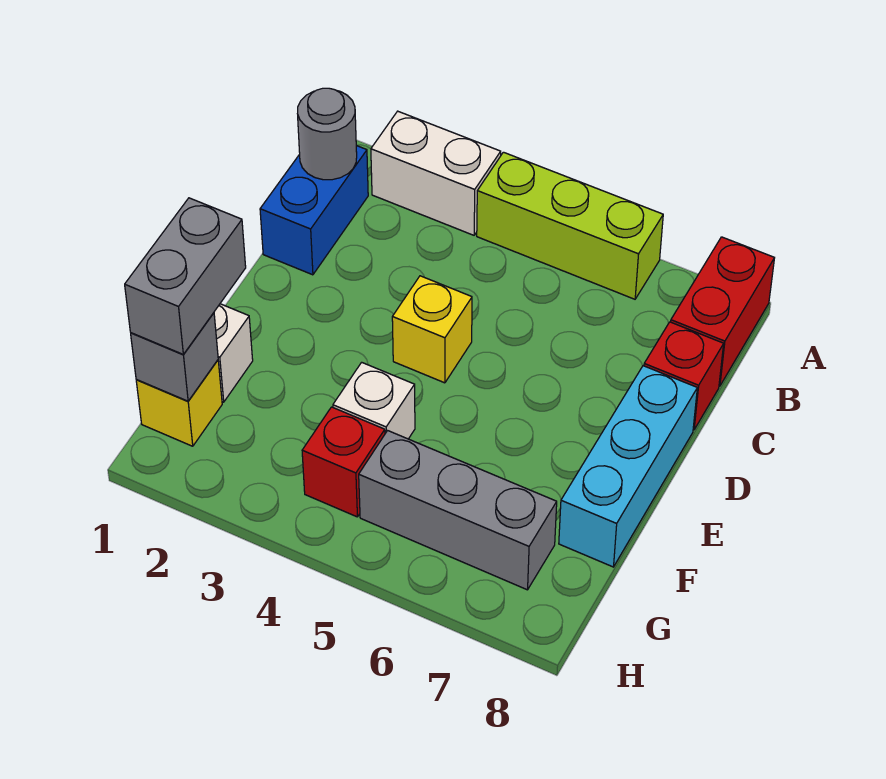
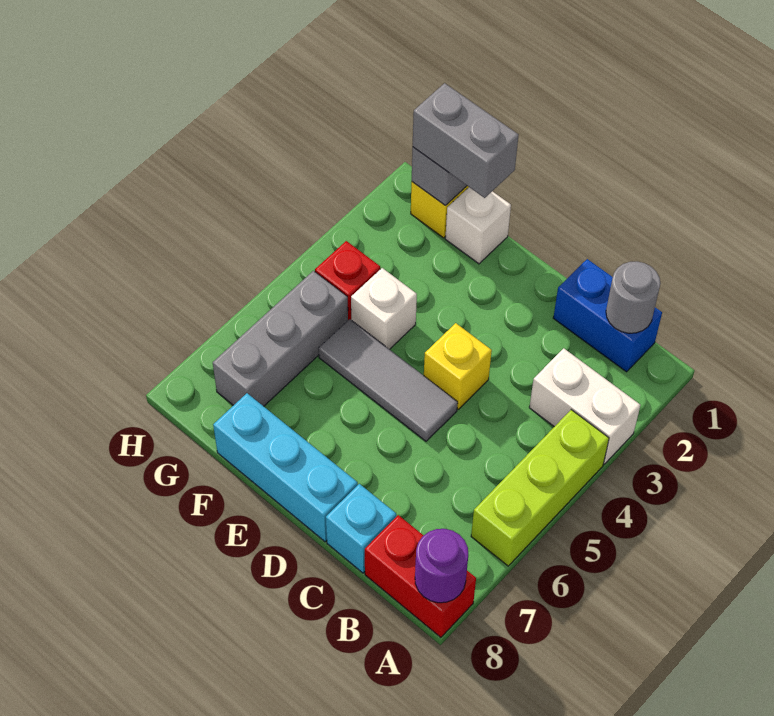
white brick A2:A3 level 1 -> white brick A3:B3 level 1
none -> purple round brick A8 level 2
red brick C8 level 1 -> cyan brick C8 level 1
none -> grey tile D5:F5 level 1

